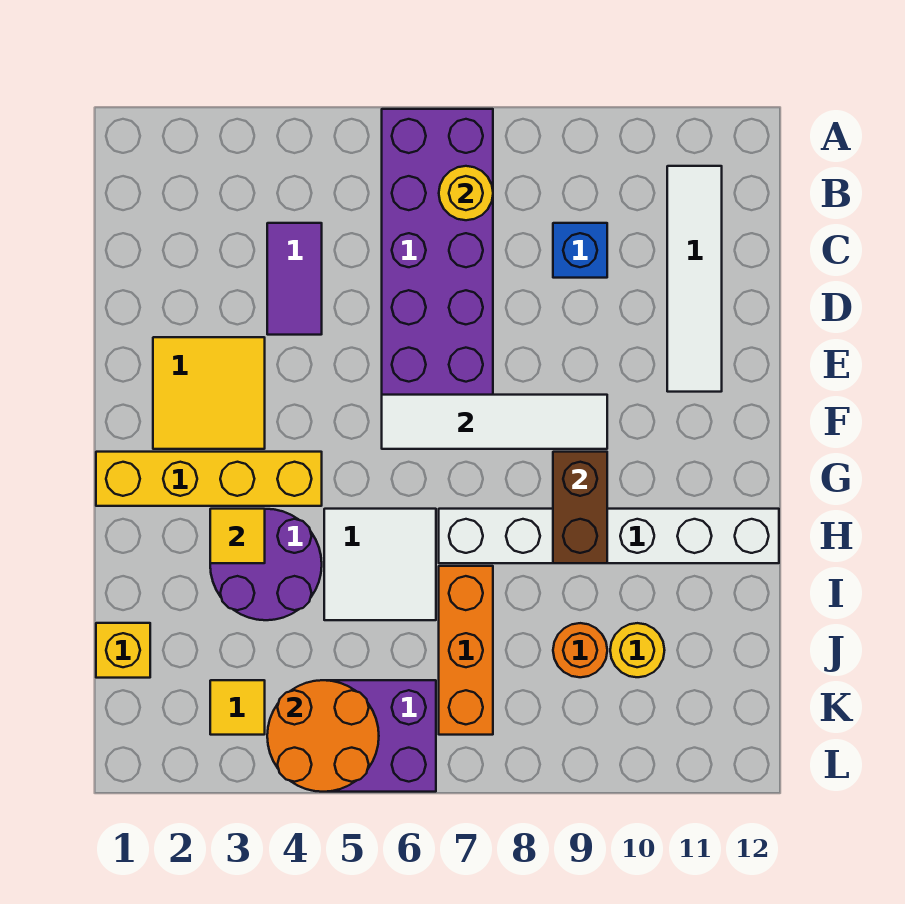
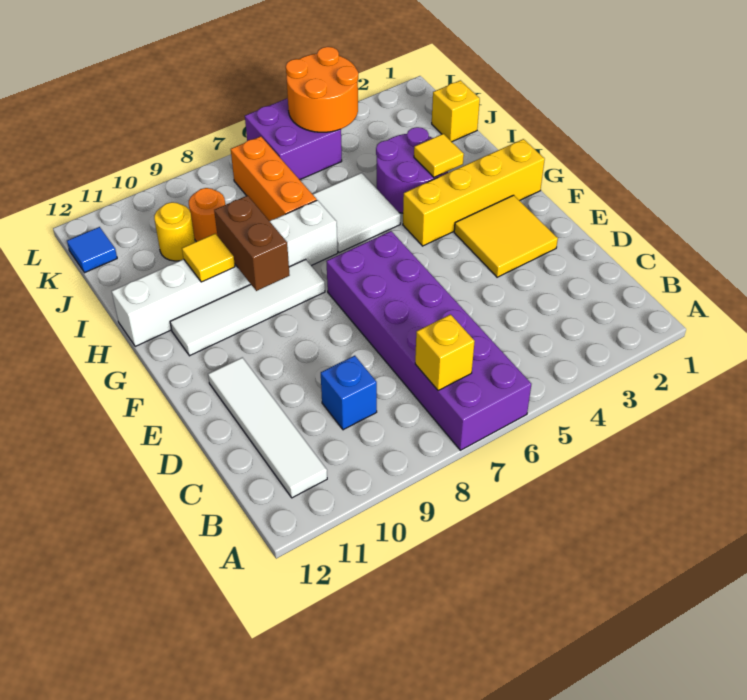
yellow round brick B7 level 2 -> yellow brick B7 level 2
purple tile C4:D4 level 1 -> none
white tile F6:F9 level 2 -> white tile G8:G11 level 1
yellow tile K3 level 1 -> yellow tile H10 level 2
none -> blue tile K12 level 1

